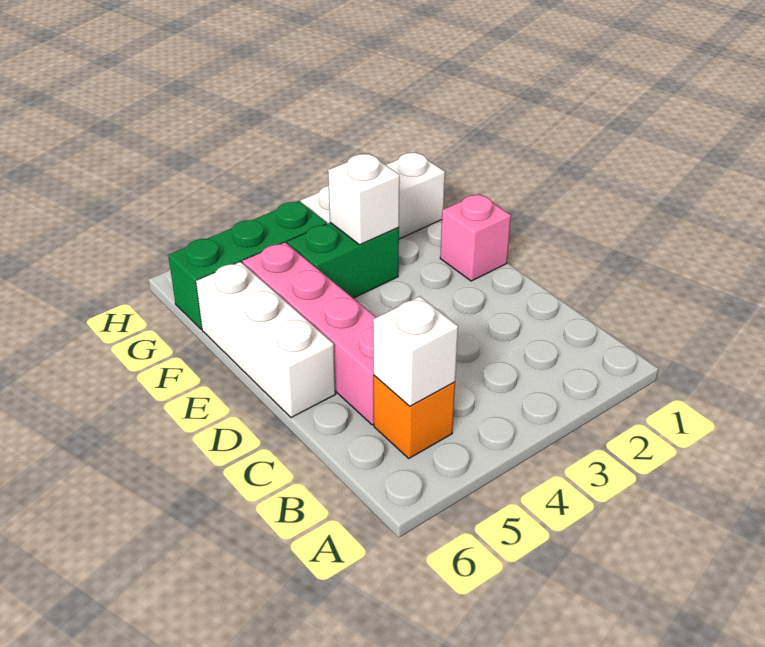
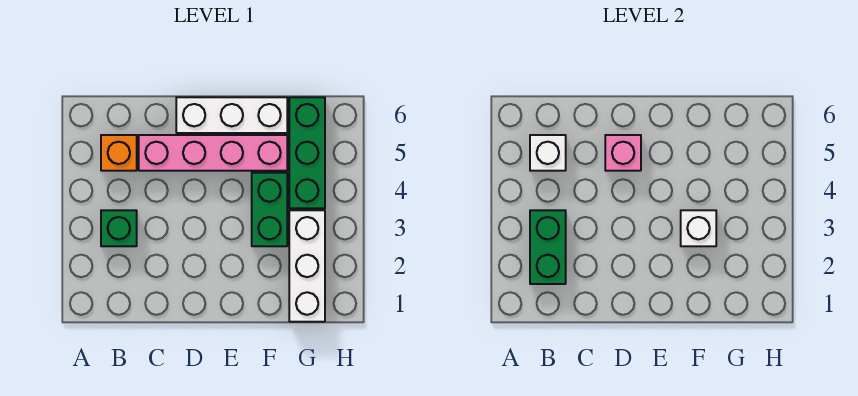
none -> green brick B2:B3 level 2
none -> green brick B3 level 1
pink brick E1 level 1 -> pink brick D5 level 2

